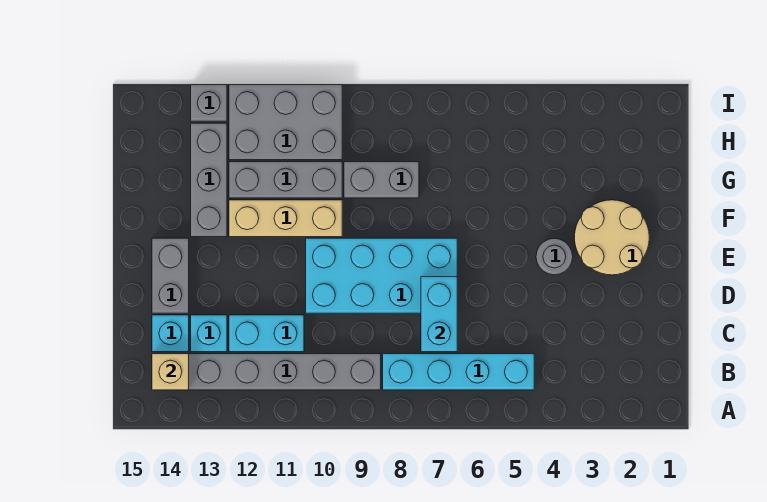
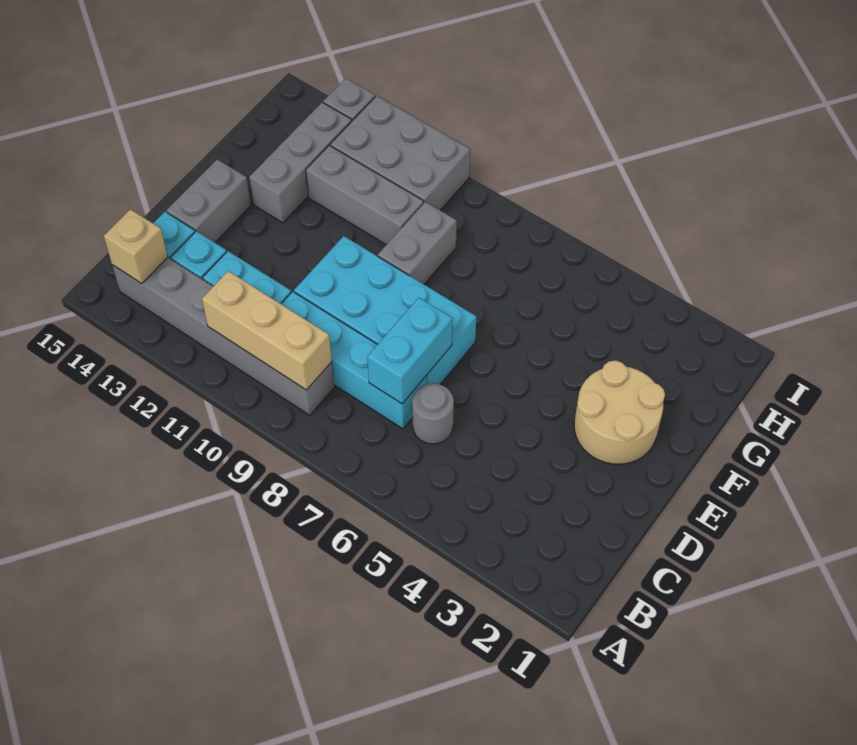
cyan brick B5:B8 level 1 -> cyan brick C7:C10 level 1
grey round brick E4 level 1 -> grey round brick C6 level 1
tan brick F10:F12 level 1 -> tan brick B9:B11 level 2
grey brick G8:G9 level 1 -> grey brick F9:G9 level 1

